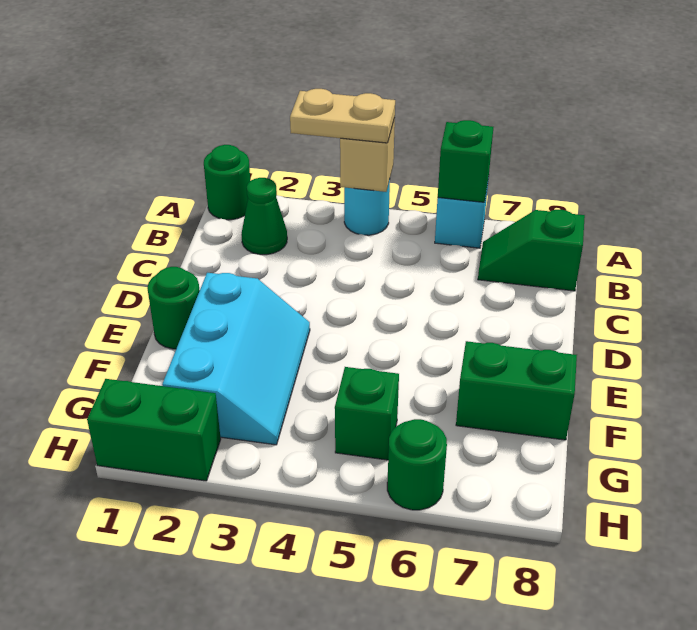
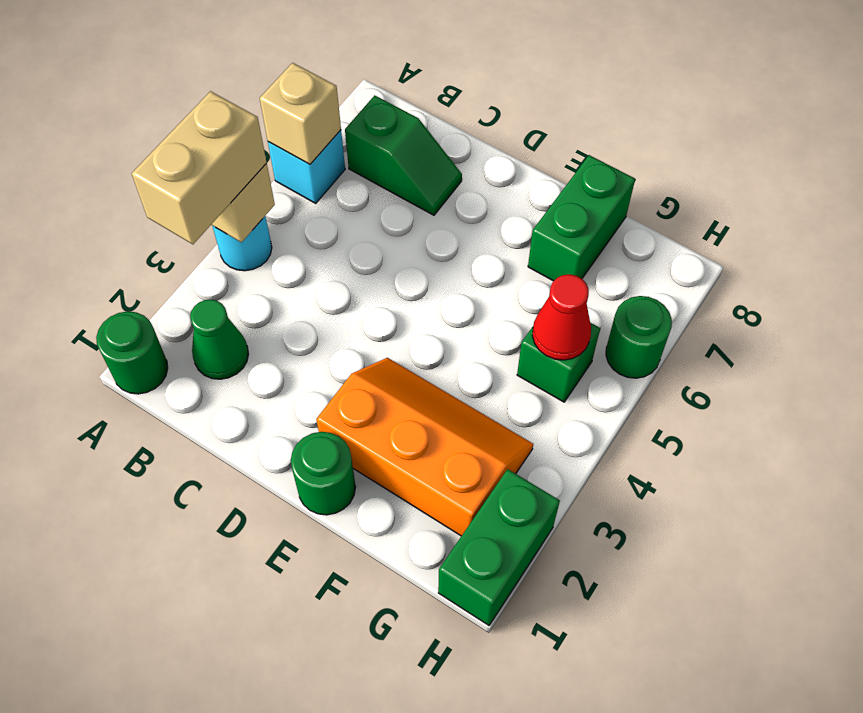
tan plate A3:A4 level 3 -> tan brick A3:A4 level 3
green brick A6 level 2 -> tan brick A6 level 2
green slope B7:B8 level 1 top 8 -> green slope B7:C7 level 1 top B
cyan slope E2:G3 level 1 top 2 -> orange slope E2:G3 level 1 top 2
none -> red cone G5 level 2

